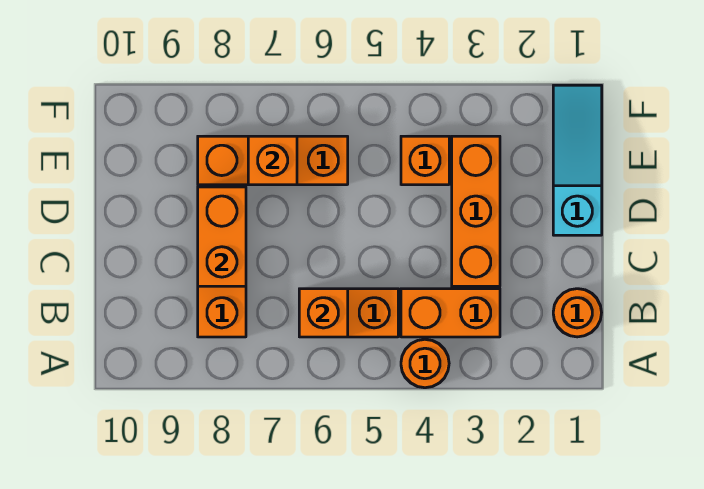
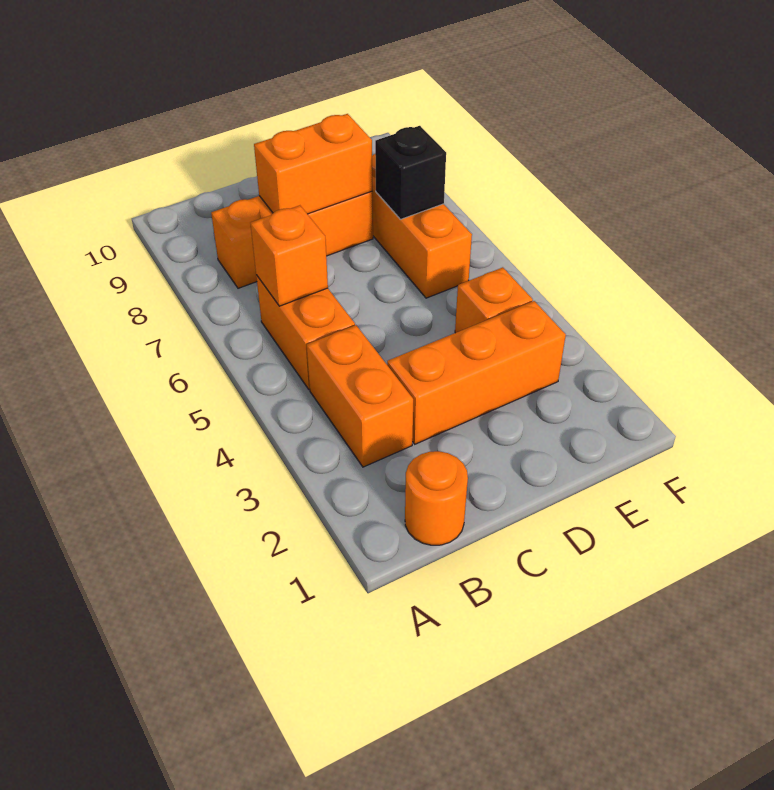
orange round brick A4 level 1 -> none
cyan slope D1:F1 level 1 top D -> none
orange brick E7 level 2 -> black brick E7 level 2

